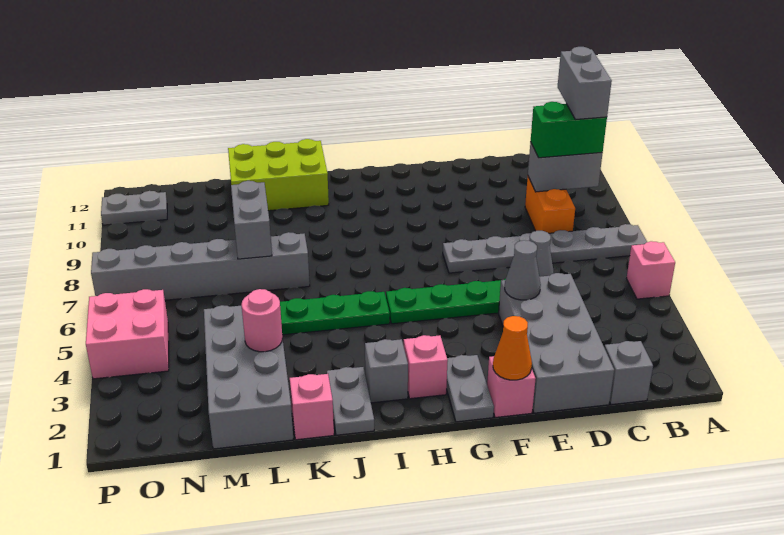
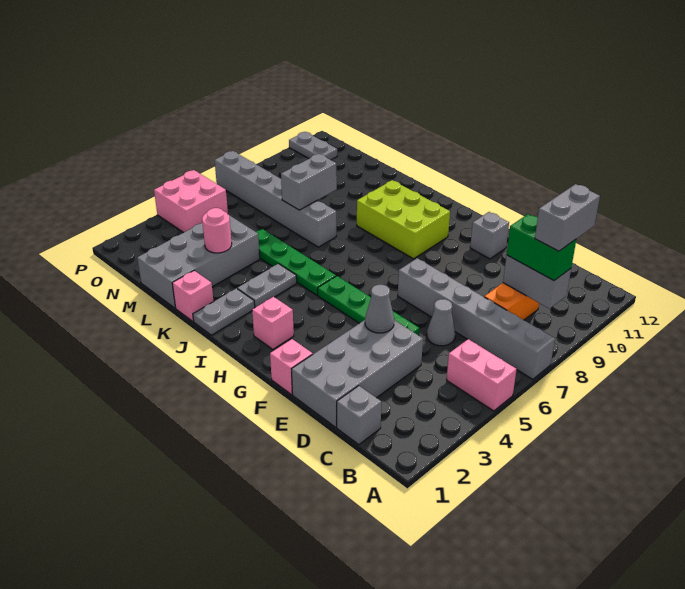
pink brick A5 level 1 -> pink brick A5:B5 level 1
grey plate A7:F7 level 1 -> grey brick A7:F7 level 1
orange cone F1 level 2 -> none
grey plate G1:G2 level 1 -> grey plate J3:J4 level 1
grey brick I2 level 1 -> grey brick F11 level 1
lime brick J11:L12 level 1 -> lime brick H9:J10 level 1

